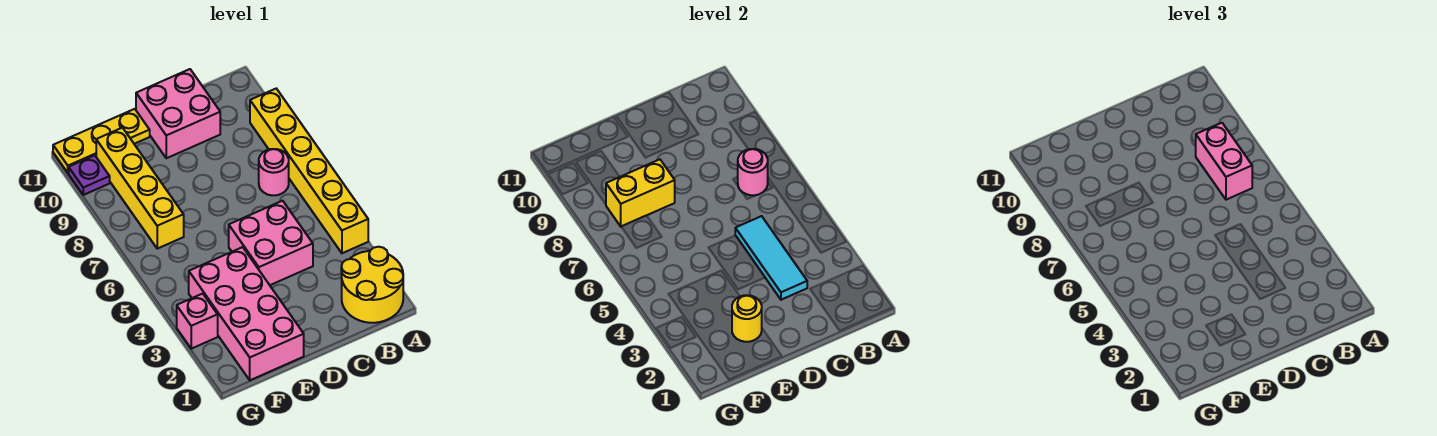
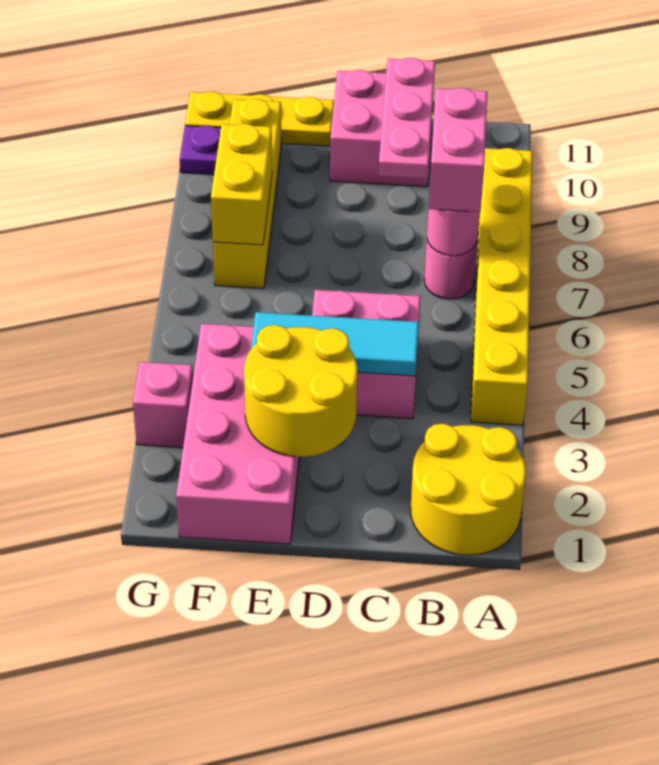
cyan tile C3:C5 level 2 -> cyan tile C4:E4 level 2
none -> pink plate C9:C11 level 2
yellow round brick E2 level 2 -> yellow round brick D2:E3 level 2
yellow brick E8:F8 level 2 -> yellow brick F7:F8 level 2

